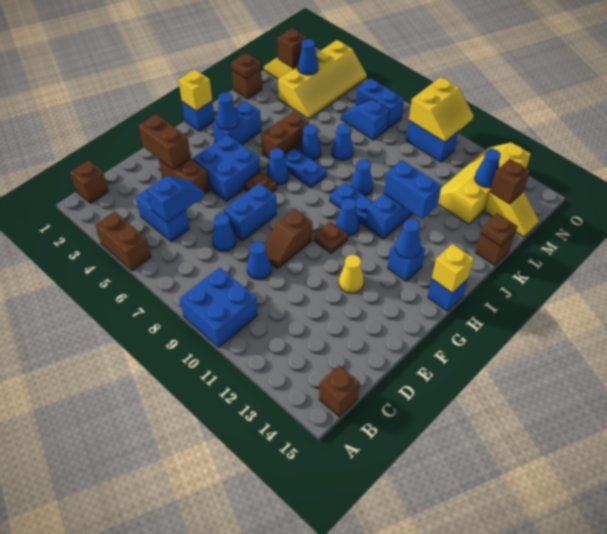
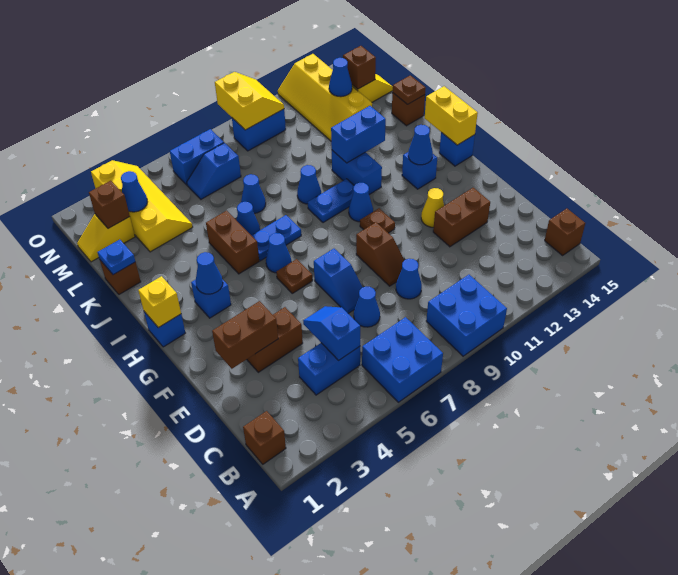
brown brick A4:A5 level 1 -> brown brick E12:E13 level 1
blue brick E7:F7 level 1 -> blue slope E7:F7 level 1 top F
blue brick F4:G5 level 1 -> blue brick A6:B7 level 1
blue brick H3:I3 level 1 -> blue brick H3 level 1
yellow brick H15 level 2 -> yellow brick H15:I15 level 2
brown plate K1 level 2 -> blue plate K1 level 2

